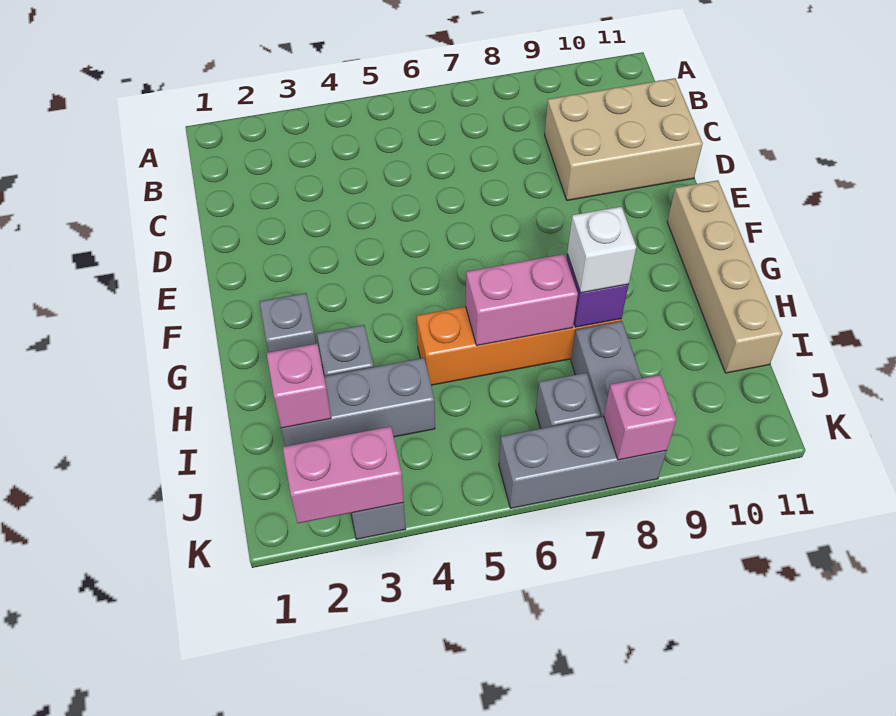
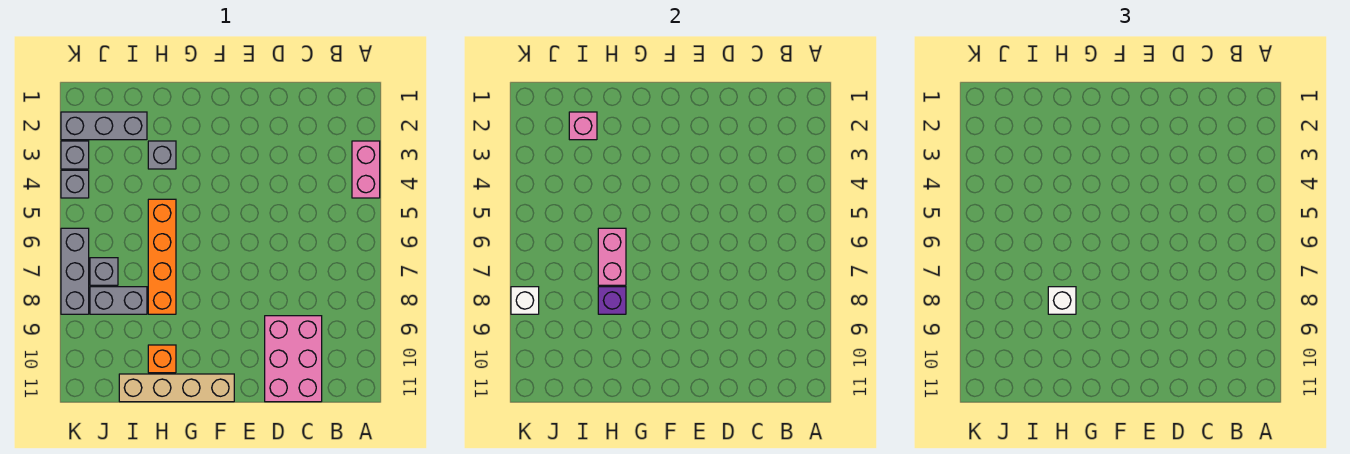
tan brick C9:D11 level 1 -> pink brick C9:D11 level 1
grey brick G2 level 1 -> grey brick K4 level 1
none -> orange brick H10 level 1
grey brick I2:I4 level 1 -> grey brick I2:K2 level 1
pink brick K2:K3 level 2 -> pink brick A3:A4 level 1
pink brick K8 level 2 -> white brick K8 level 2

